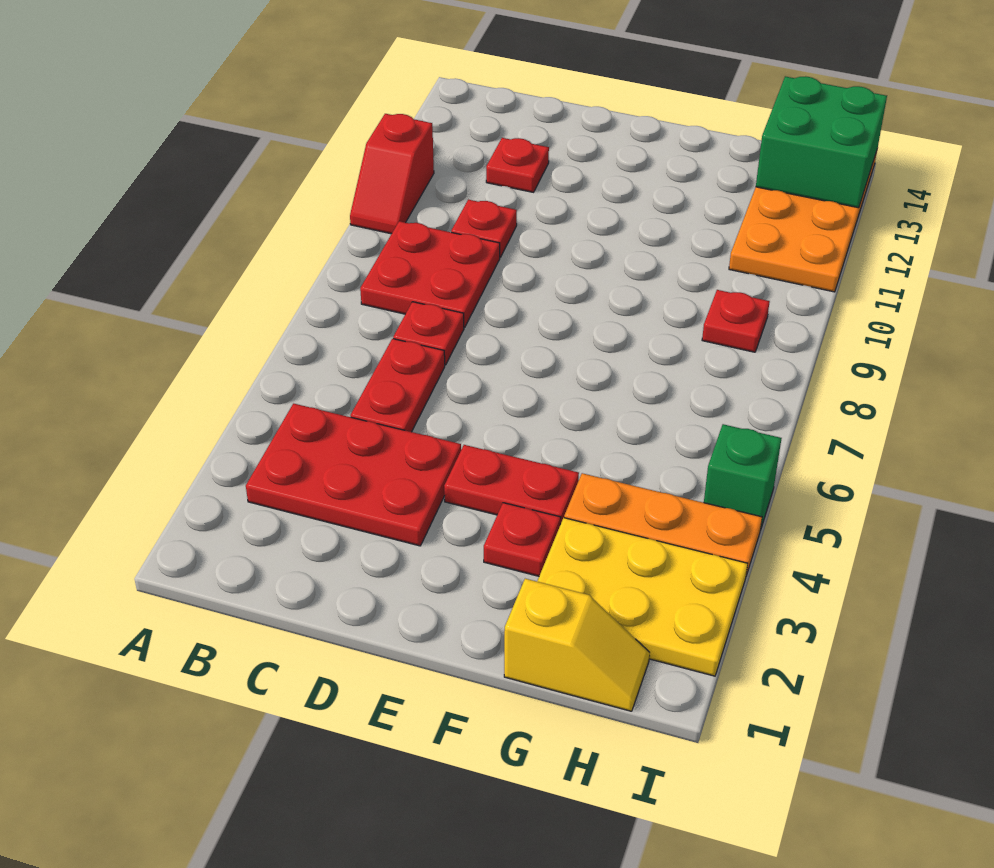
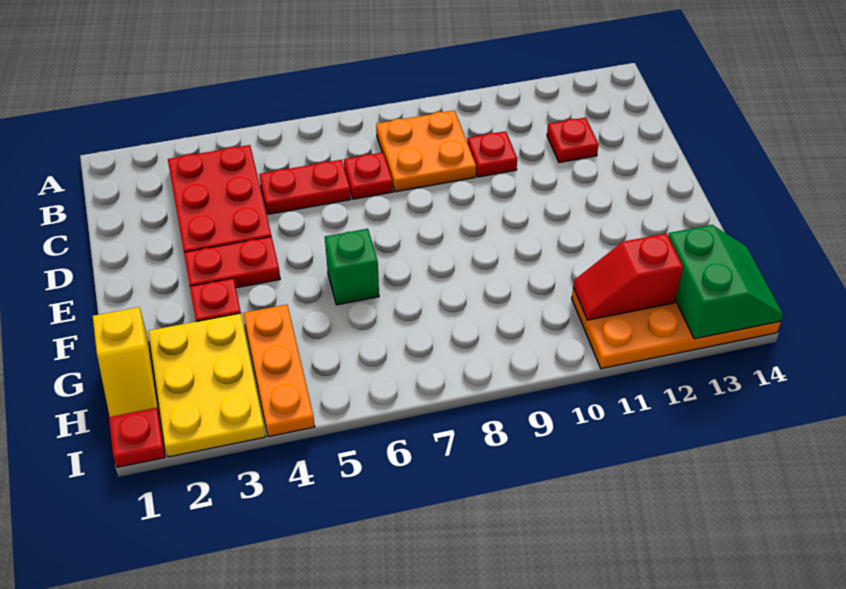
red slope A10:A11 level 1 top 11 -> red slope H11:H12 level 2 top 12
red plate B8:C9 level 1 -> orange plate B8:C9 level 1
red plate E4:F4 level 1 -> red plate E3:E4 level 1
red plate H9 level 1 -> red plate I1 level 1
green brick H13:I14 level 2 -> green slope H13:I14 level 2 top 13
green brick I5 level 1 -> green brick F6 level 1

